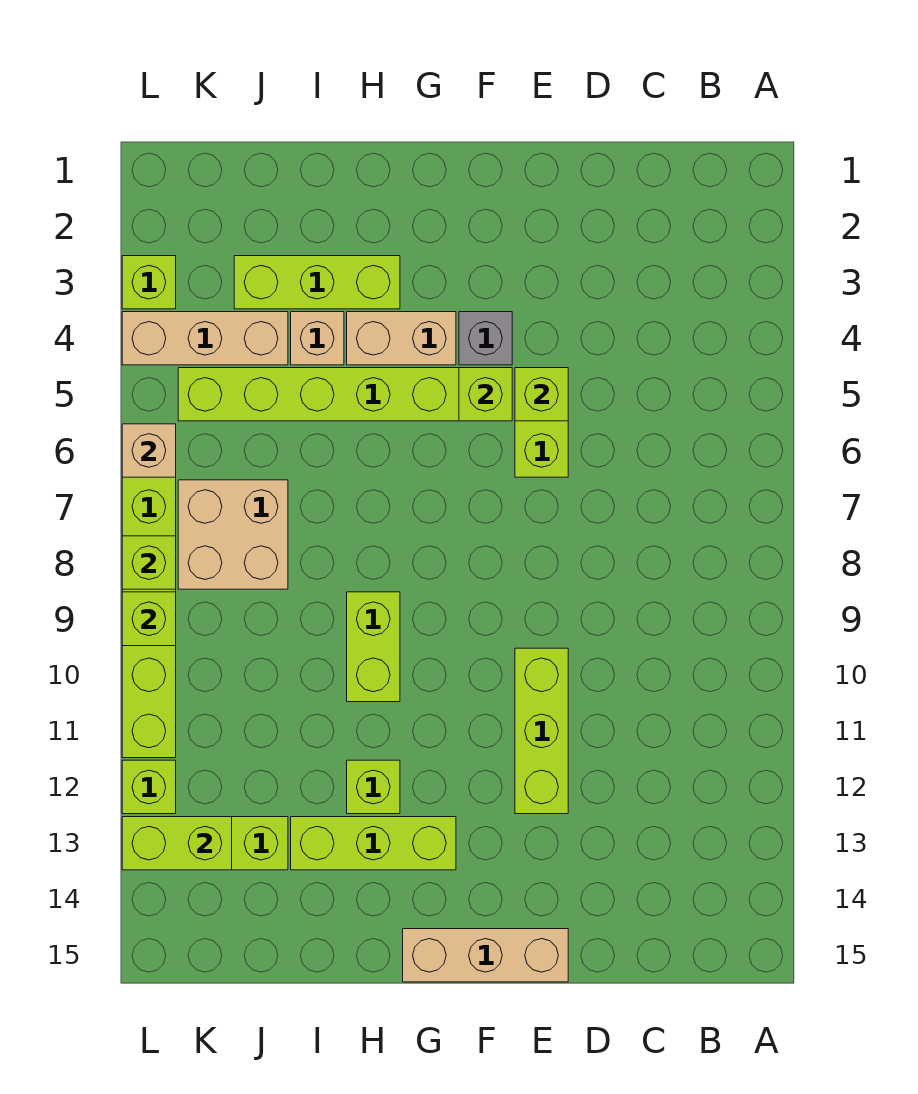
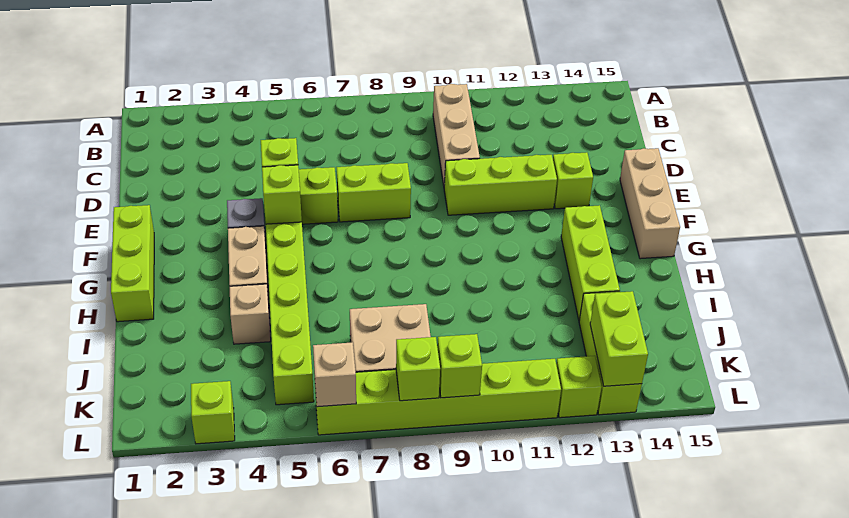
lime brick H3:J3 level 1 -> lime brick F1:H1 level 1
lime brick H9:H10 level 1 -> lime brick E7:E8 level 1
lime brick H12 level 1 -> lime brick E13 level 1
tan brick J4:L4 level 1 -> tan brick B10:D10 level 1

